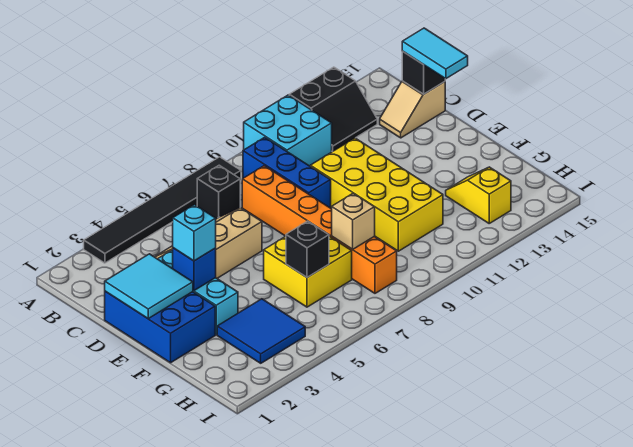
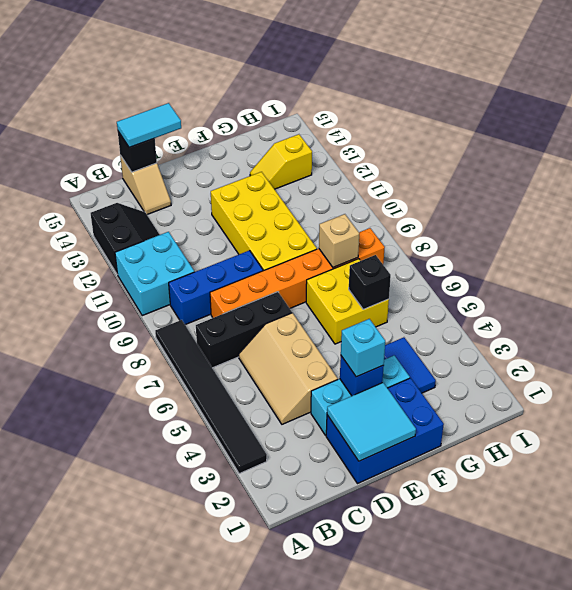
black brick B7 level 1 -> black brick B7:D7 level 1
yellow brick D10:G11 level 1 -> yellow brick E9:F12 level 1
blue tile G3:H4 level 1 -> blue tile G3:G4 level 1

